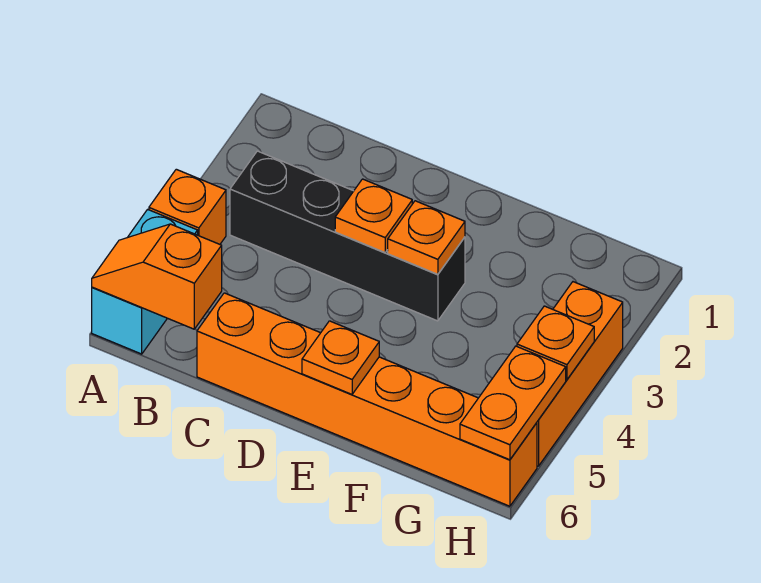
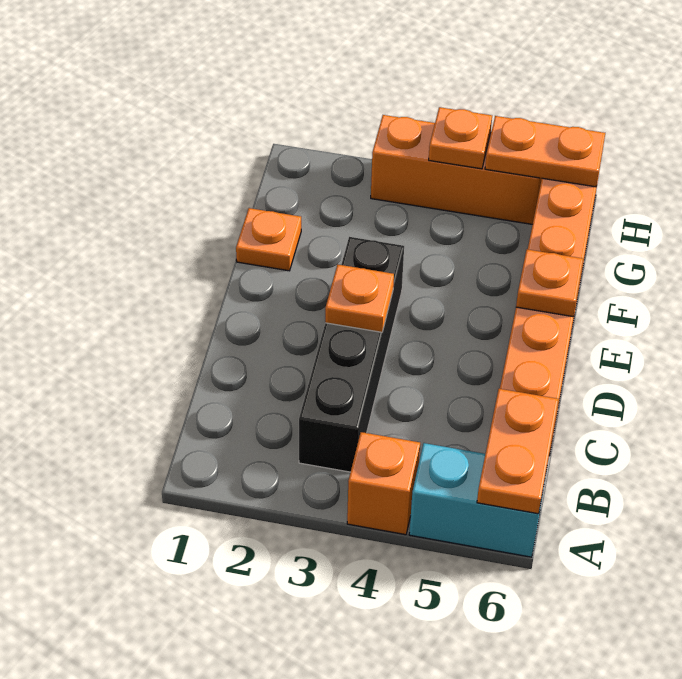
orange slope A6:B6 level 2 top B -> orange plate A6:B6 level 2
orange plate E3 level 2 -> orange plate F1 level 1

